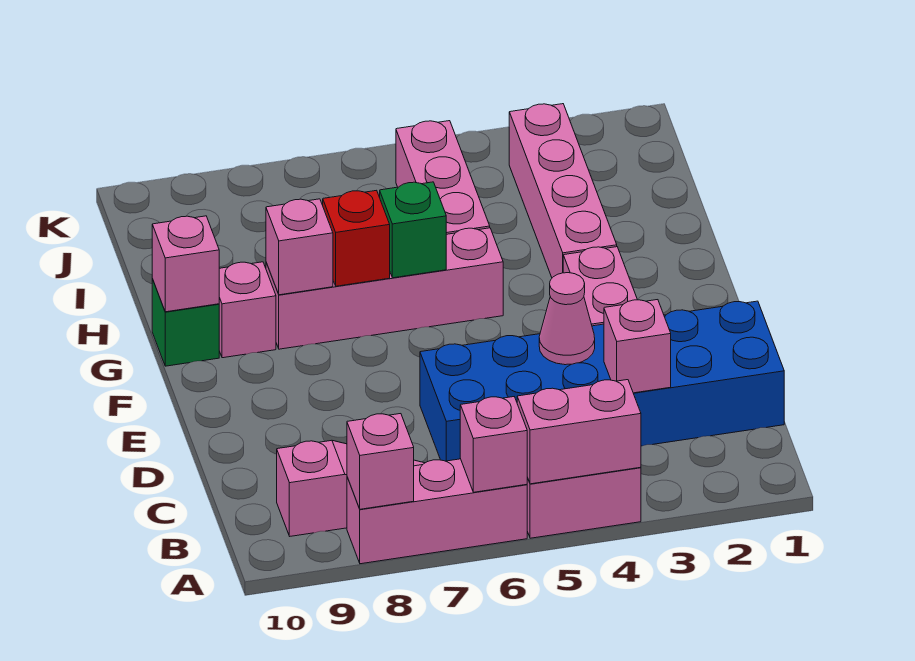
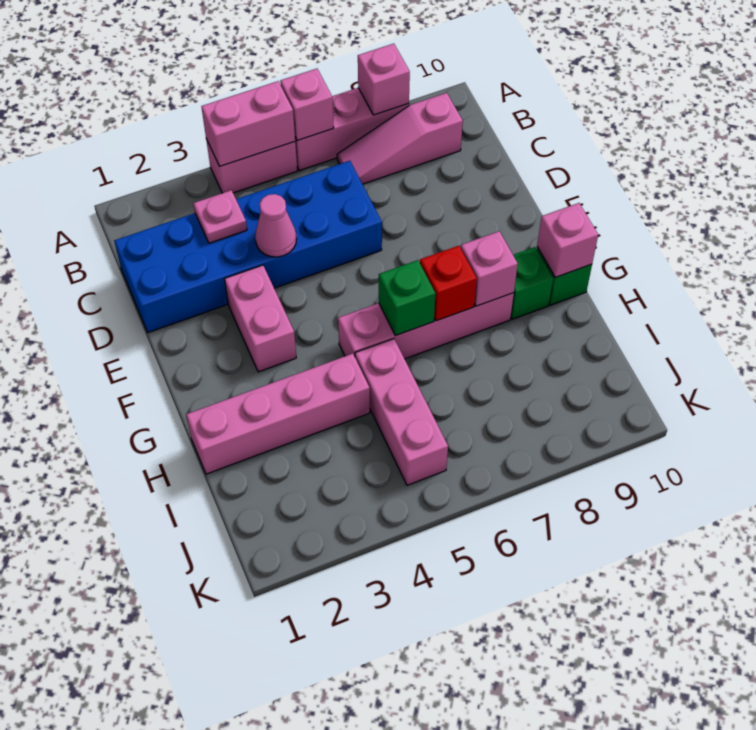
pink brick C3 level 2 -> pink plate C3 level 2
pink brick G3:J3 level 1 -> pink brick H1:H4 level 1
pink brick G9 level 1 -> green brick G9 level 1

